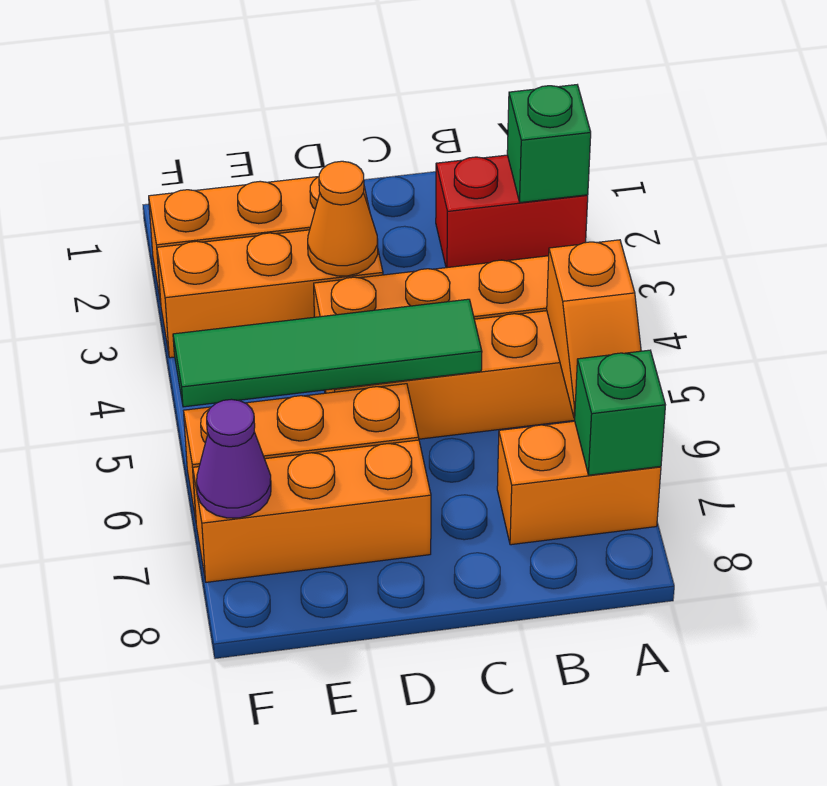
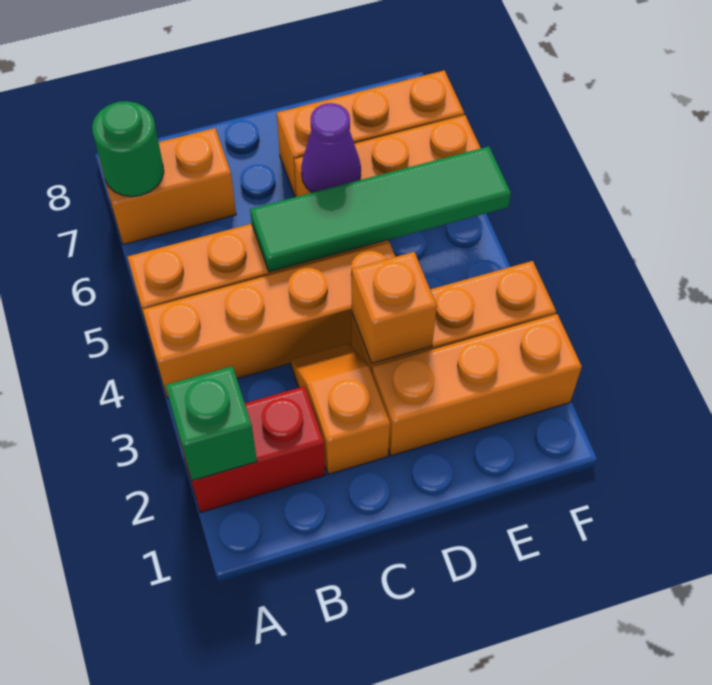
orange slope A5:A6 level 2 top 5 -> orange slope C2:C3 level 1 top 2
green brick A7 level 2 -> green round brick A7 level 2
orange cone D3 level 2 -> orange brick D3 level 2
purple cone F7 level 2 -> purple cone D6 level 2

